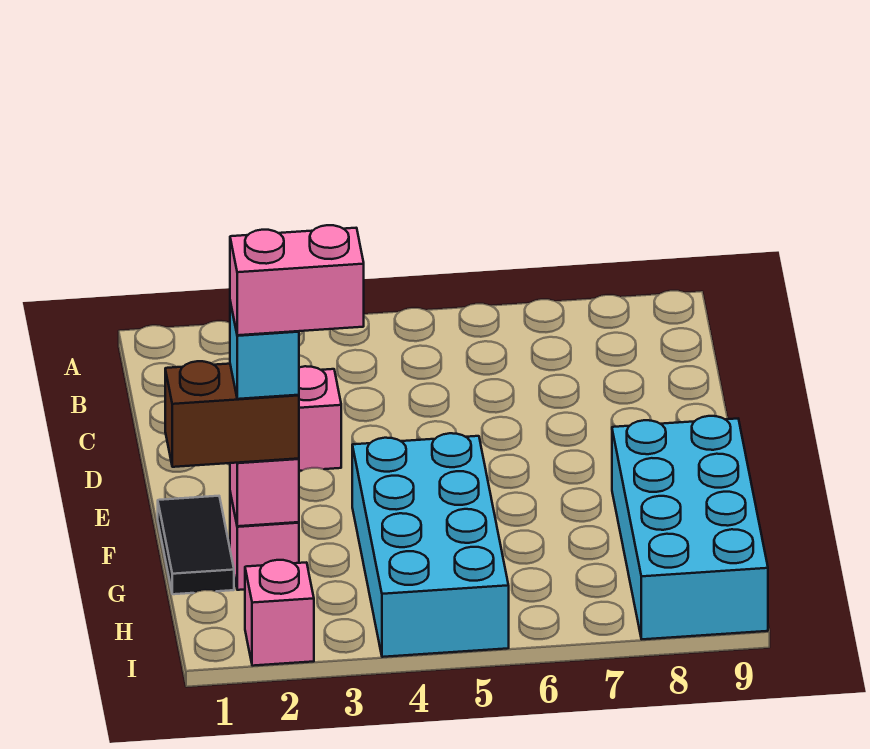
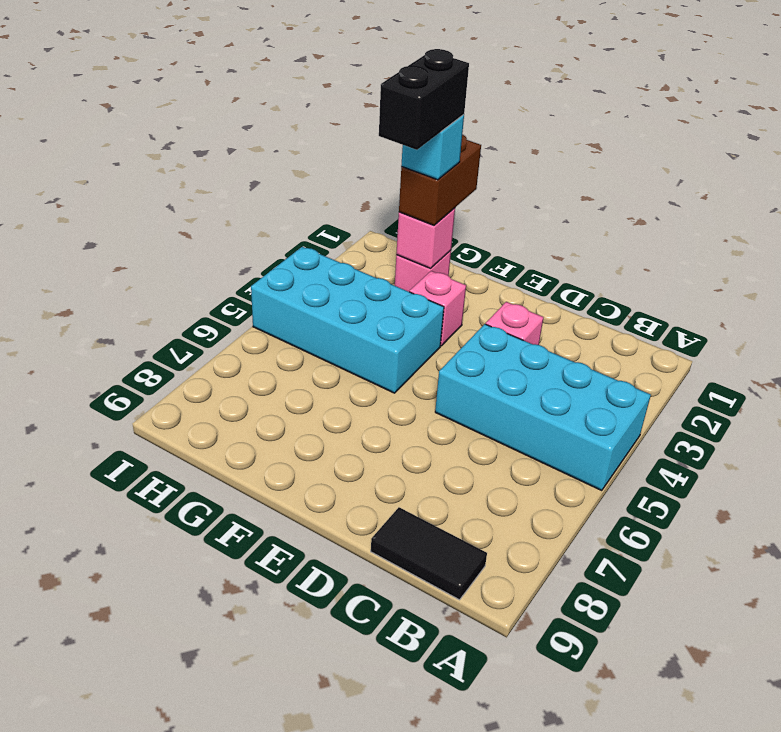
black tile F1:G1 level 1 -> black tile B9:C9 level 1
cyan brick F8:I9 level 1 -> cyan brick A4:D5 level 1
pink brick G2:G3 level 5 -> black brick G2:G3 level 5
pink brick I2 level 1 -> pink brick F3 level 1

